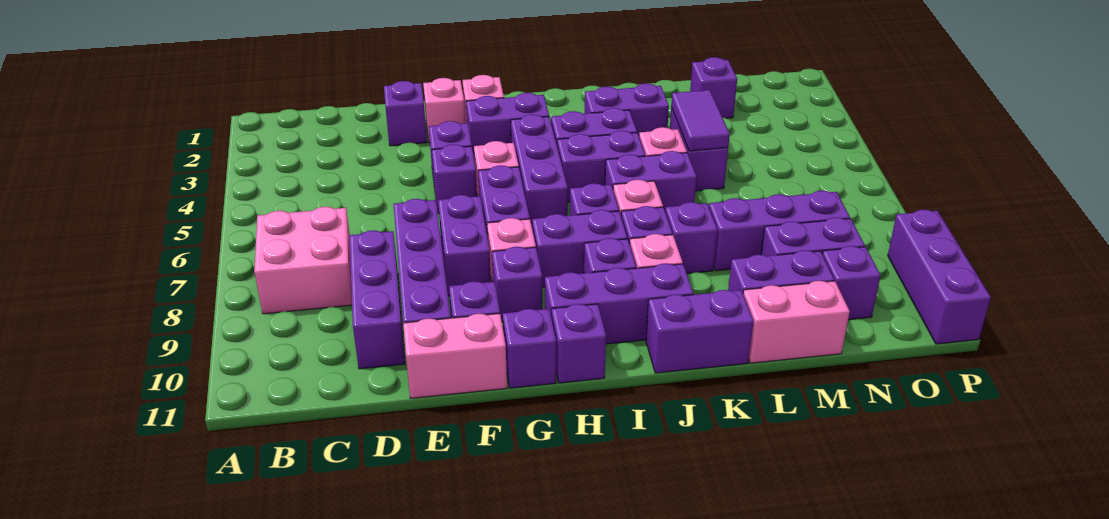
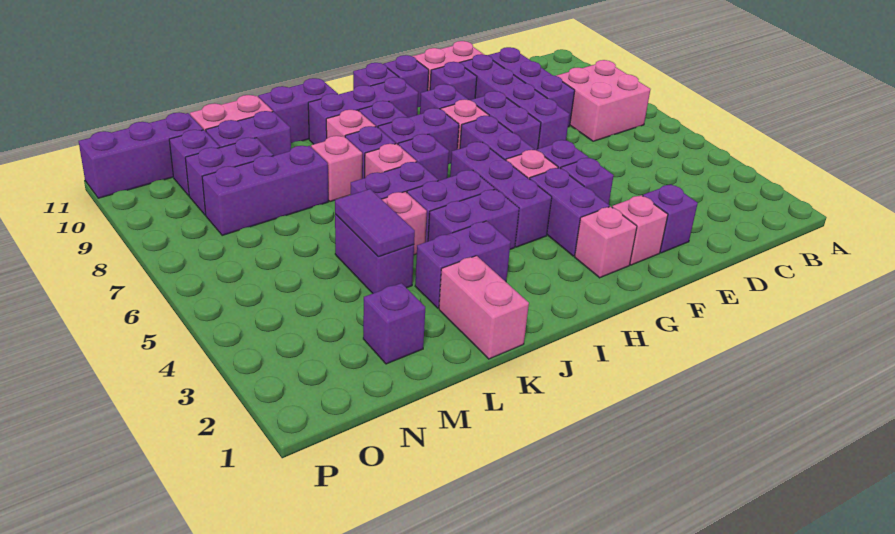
purple brick G3:H3 level 1 -> purple brick G3:G4 level 1
none -> pink brick K1:K2 level 1
purple brick K8 level 1 -> pink brick K8 level 1
purple brick P9:P11 level 1 -> purple brick N11:P11 level 1

